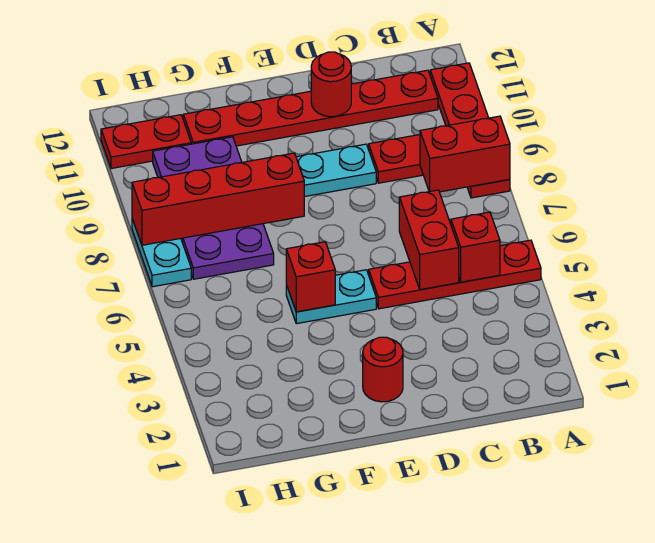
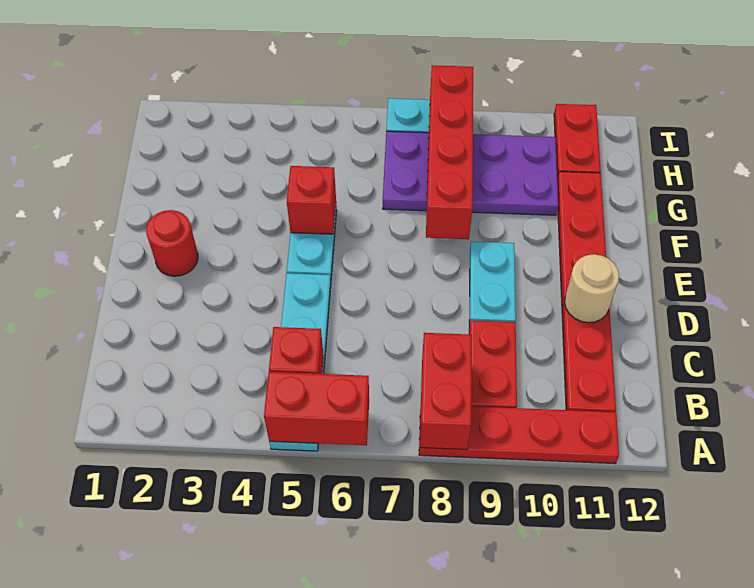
red plate A5:D5 level 1 -> cyan plate A5:D5 level 1
red brick C5:C6 level 2 -> red brick A5:A6 level 2
red round brick D11 level 2 -> tan round brick D11 level 2

